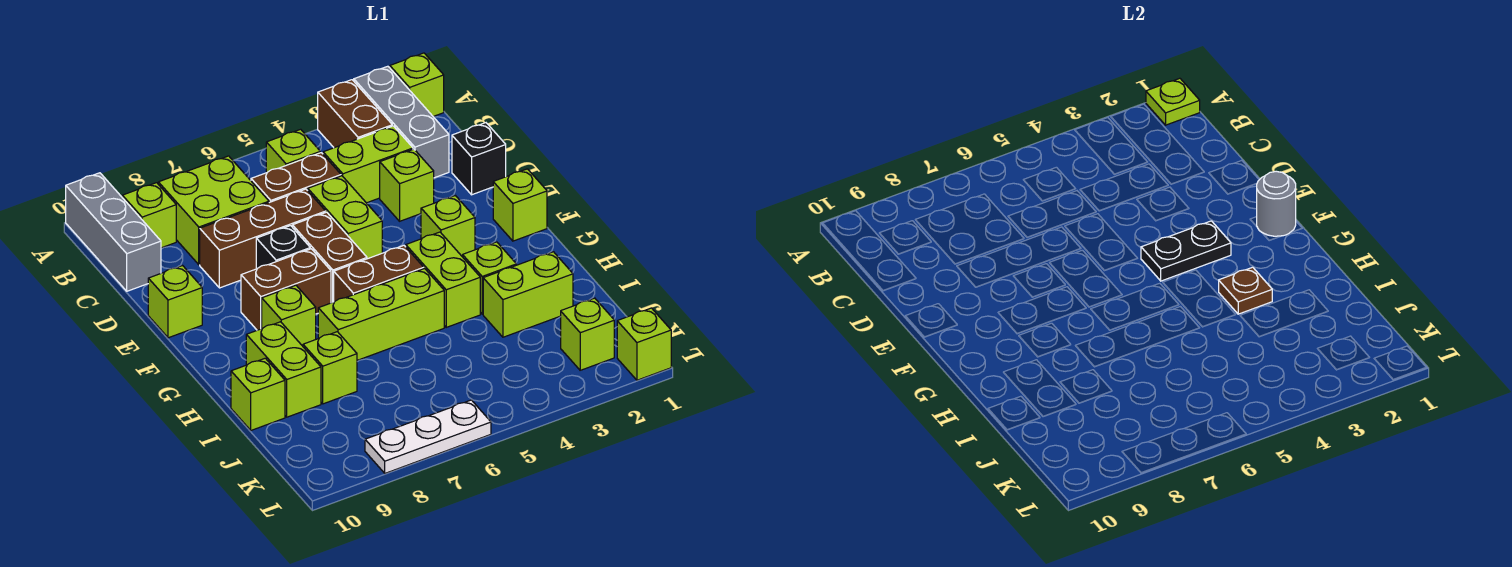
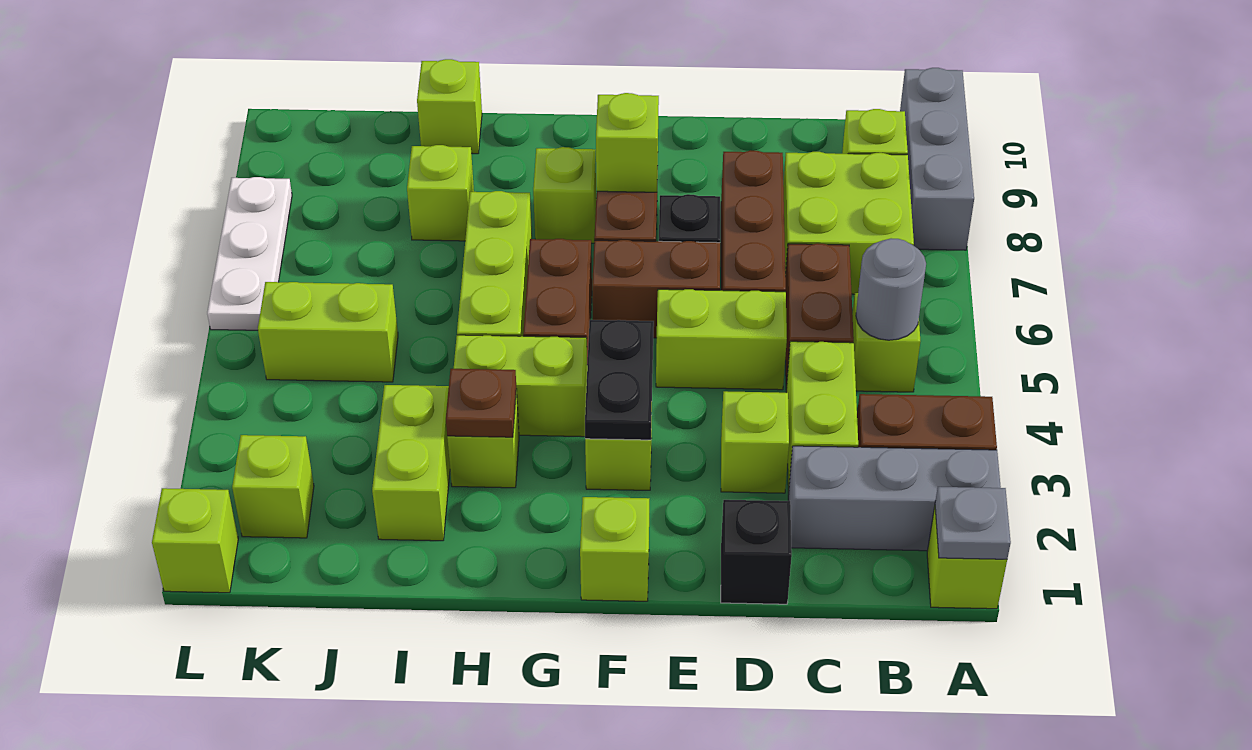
lime plate A1 level 2 -> grey plate A1 level 2
grey brick A10:C10 level 1 -> grey brick A8:A10 level 1
lime brick E10 level 1 -> lime brick F8 level 2
grey round brick F1 level 2 -> grey round brick B5 level 2
lime brick H9:I9 level 1 -> lime brick J5:K5 level 1

